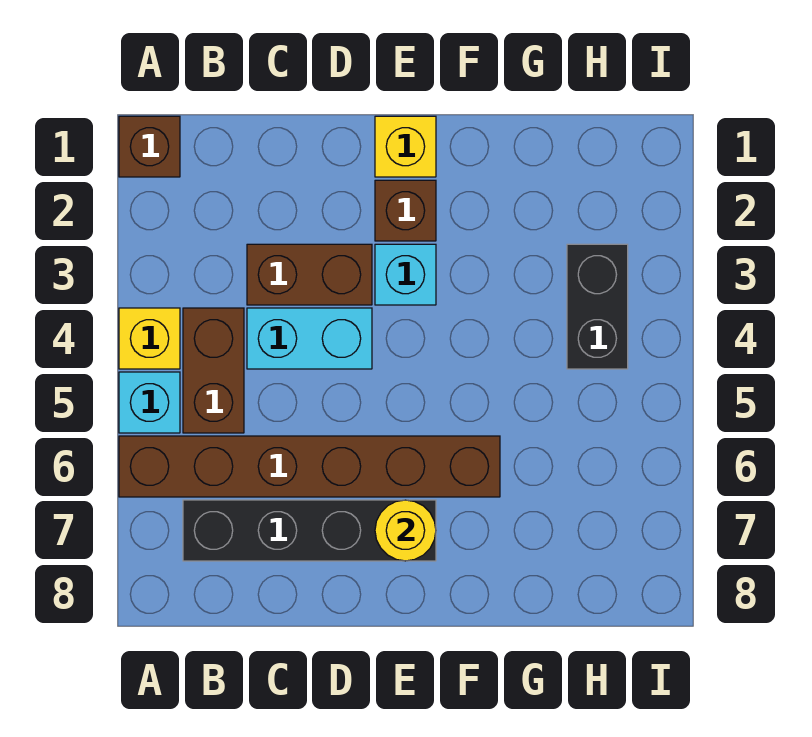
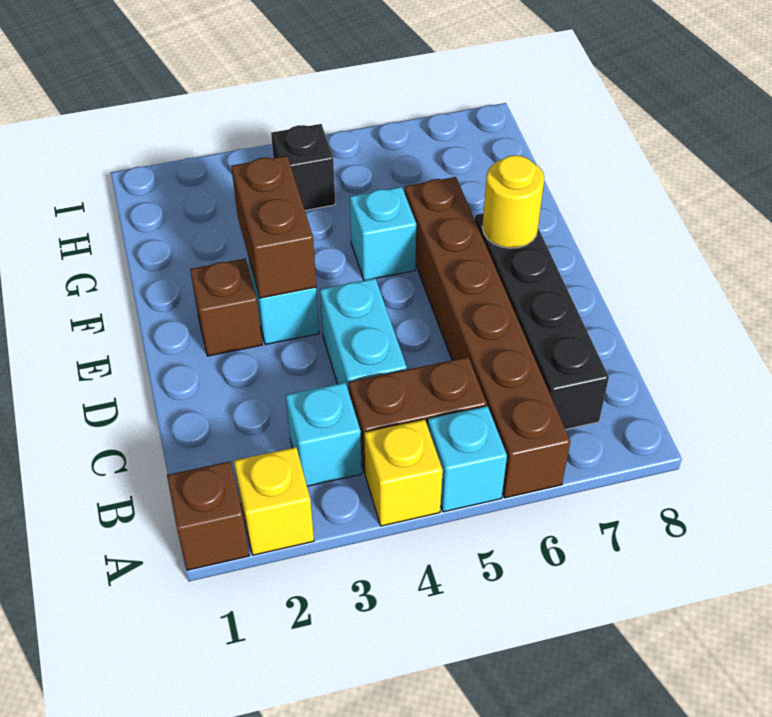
none -> cyan brick B3 level 1
brown brick C3:D3 level 1 -> brown brick E3:F3 level 2
yellow brick E1 level 1 -> yellow brick A2 level 1
none -> cyan brick F5 level 1
black brick H3:H4 level 1 -> black brick H4 level 1

